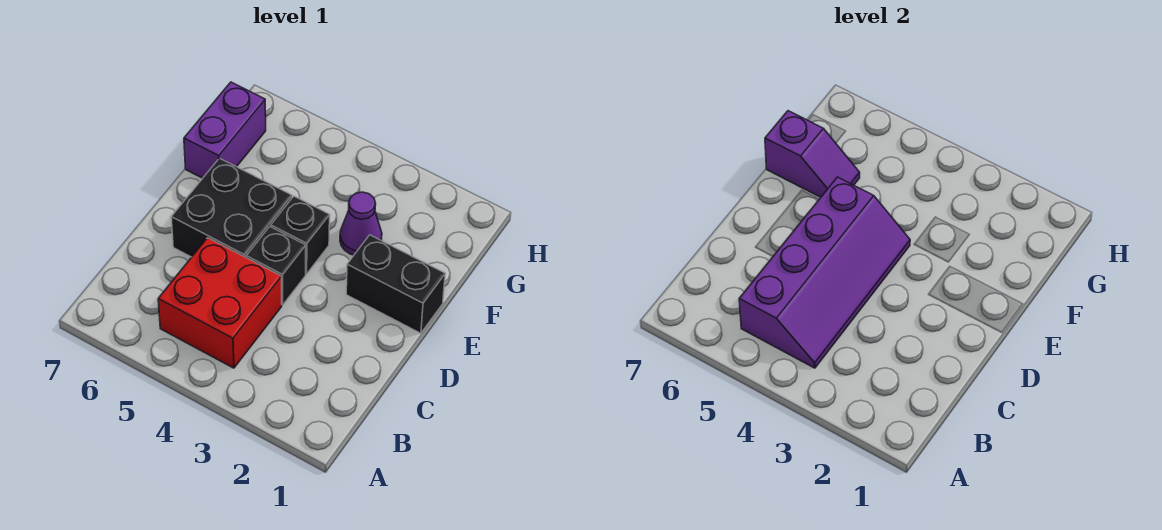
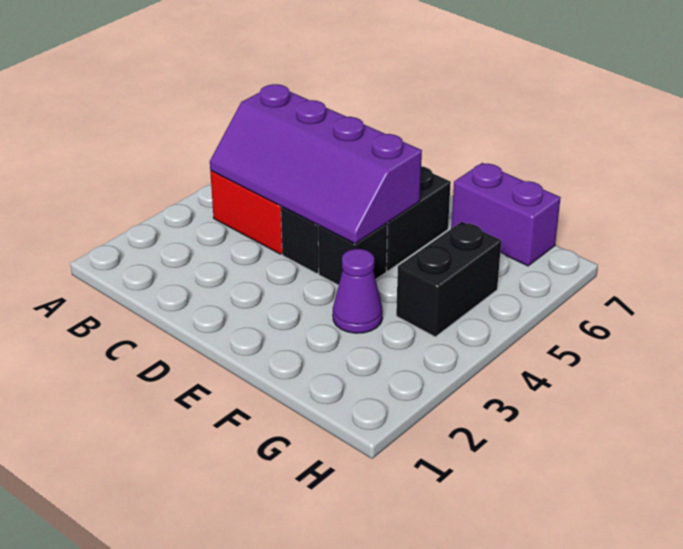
black brick E1:E2 level 1 -> black brick G4:G5 level 1
purple slope F6:F7 level 2 top 7 -> none

